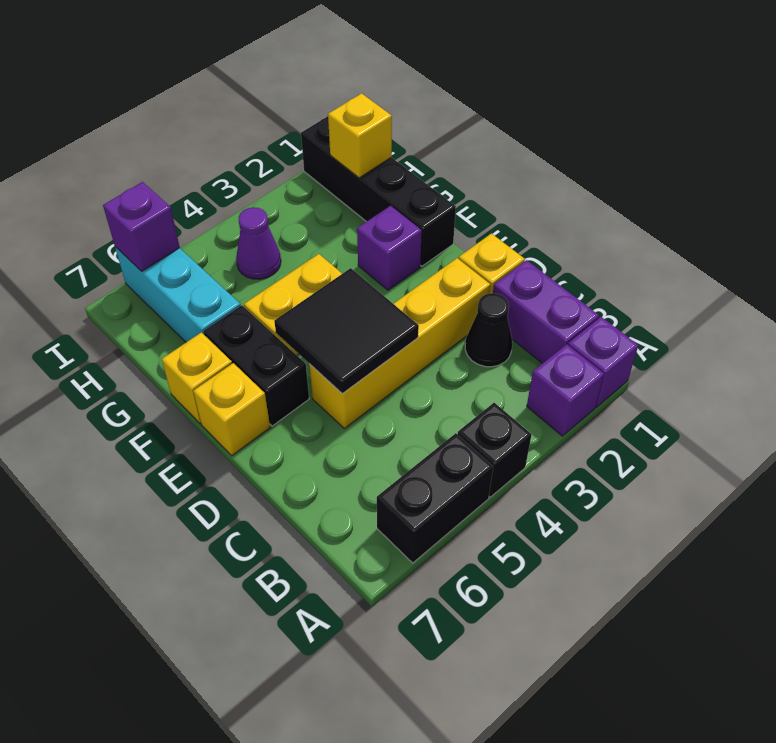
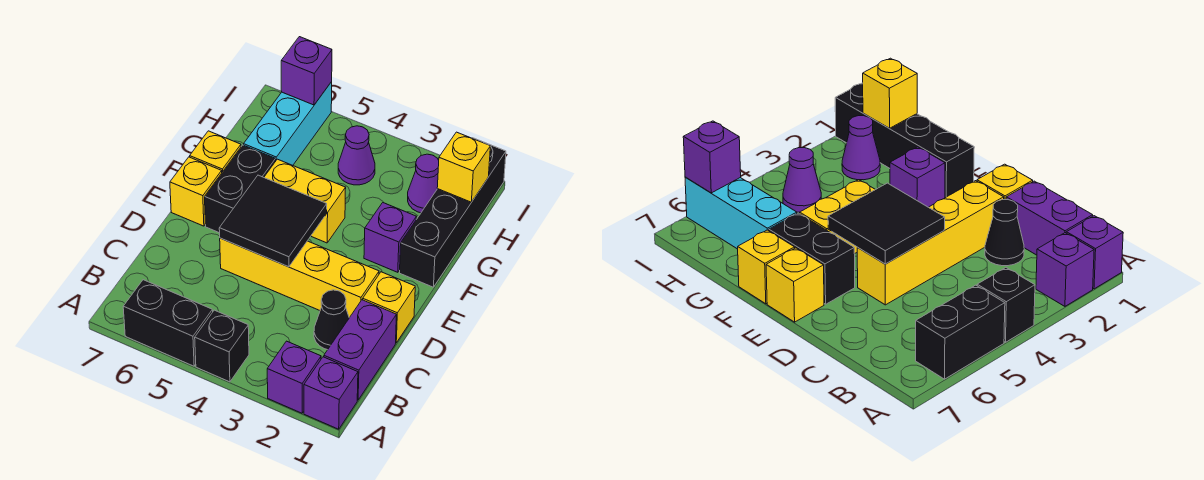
none -> purple cone H2 level 1

